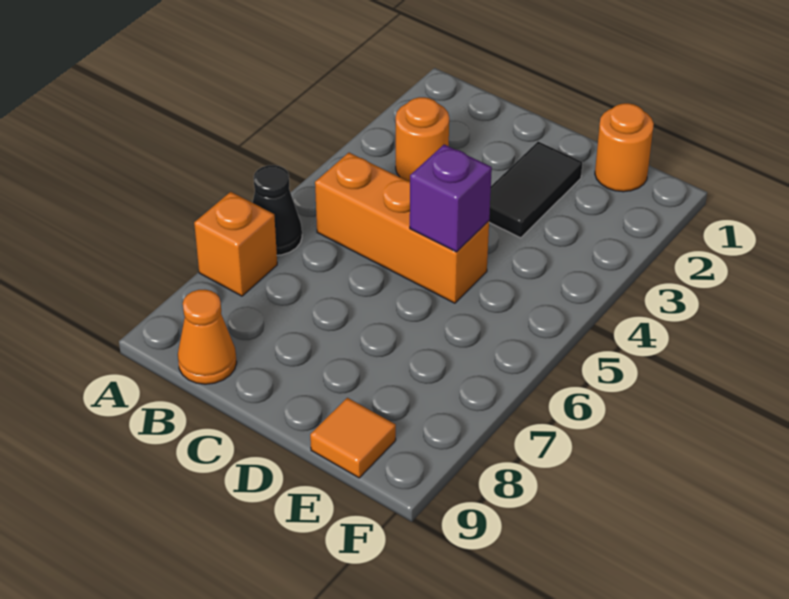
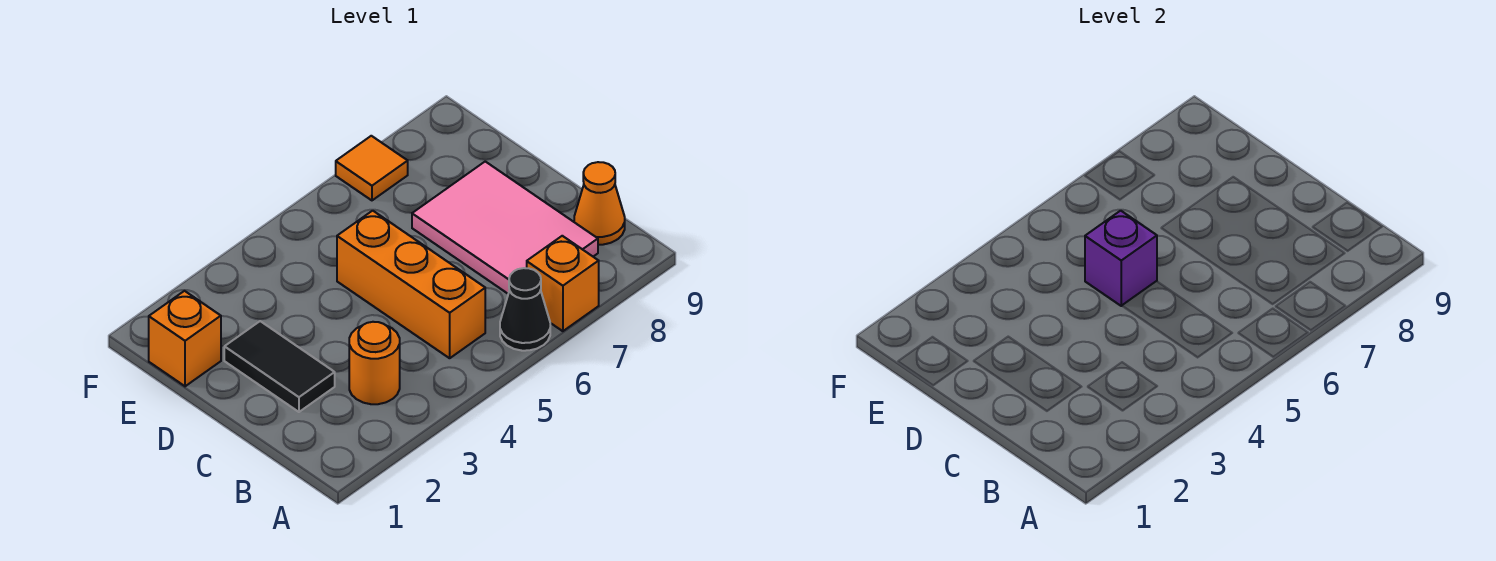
none -> pink tile B7:D8 level 1
black tile D2:D3 level 1 -> black tile C2:D2 level 1
orange round brick E1 level 1 -> orange brick E1 level 1
orange tile E9 level 1 -> orange tile F7 level 1

